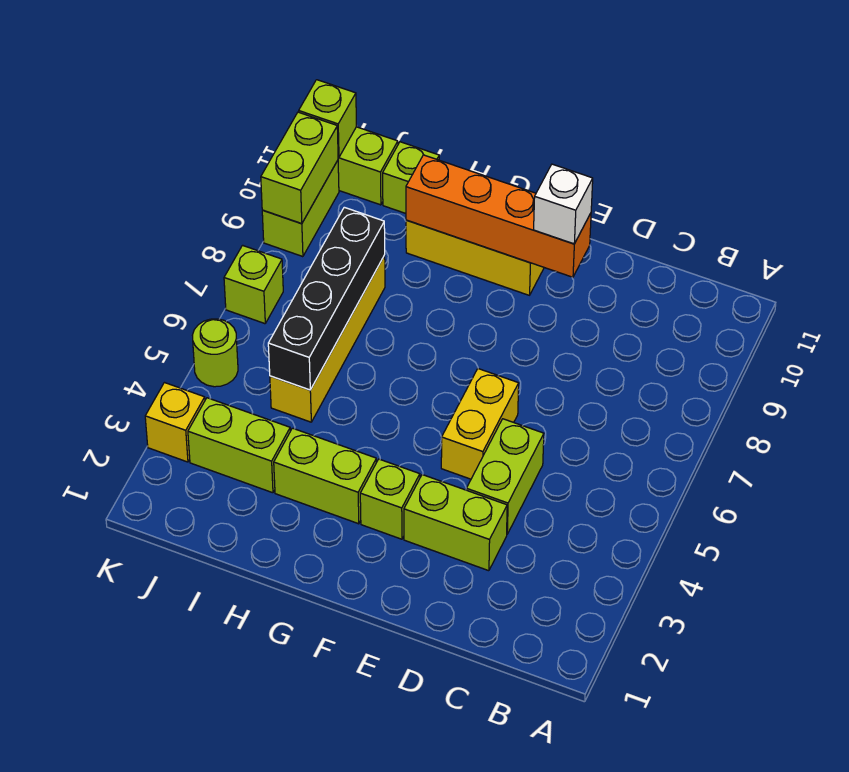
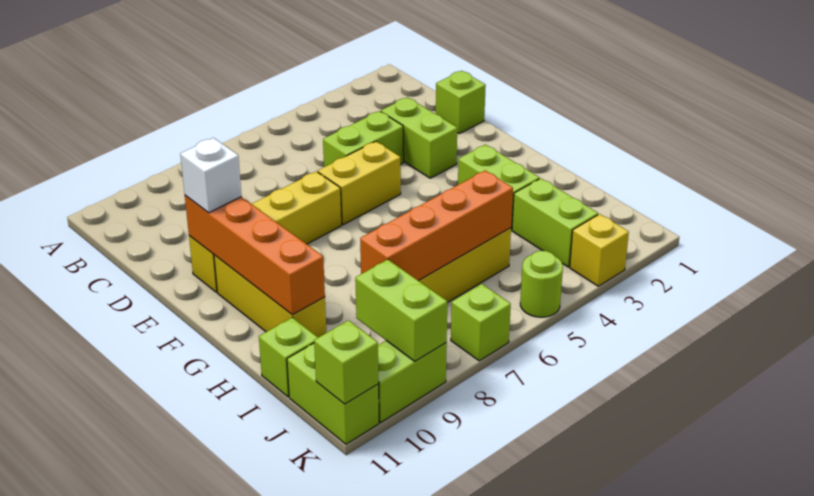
none -> yellow brick E7:E10 level 1
lime brick F3 level 1 -> lime brick D1 level 1
black brick I5:I8 level 2 -> orange brick I5:I8 level 2
lime brick K9:K10 level 2 -> lime brick J9:K9 level 2

